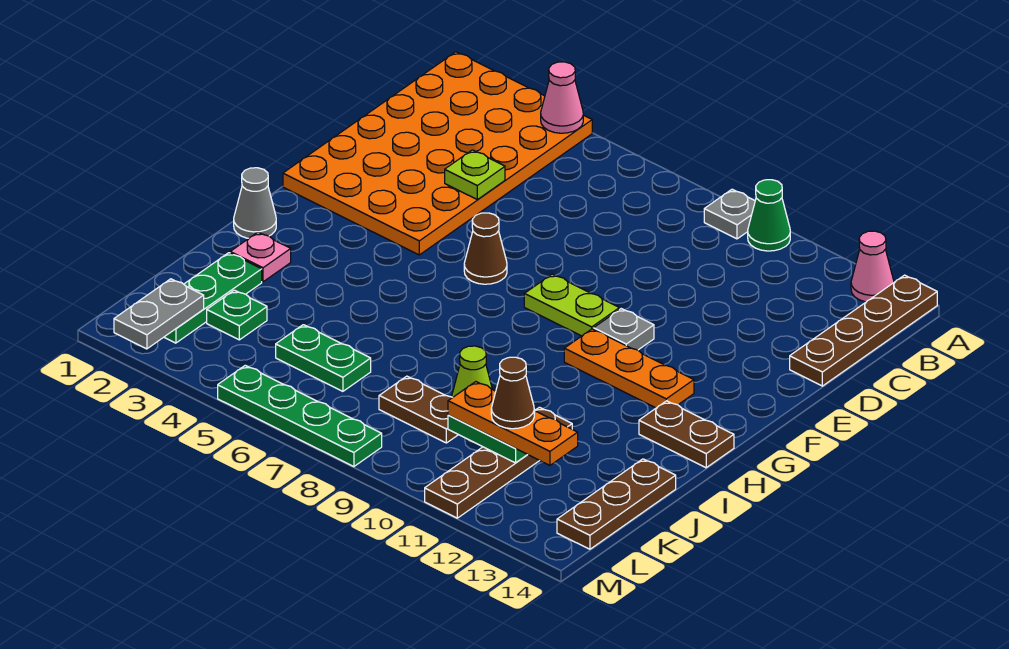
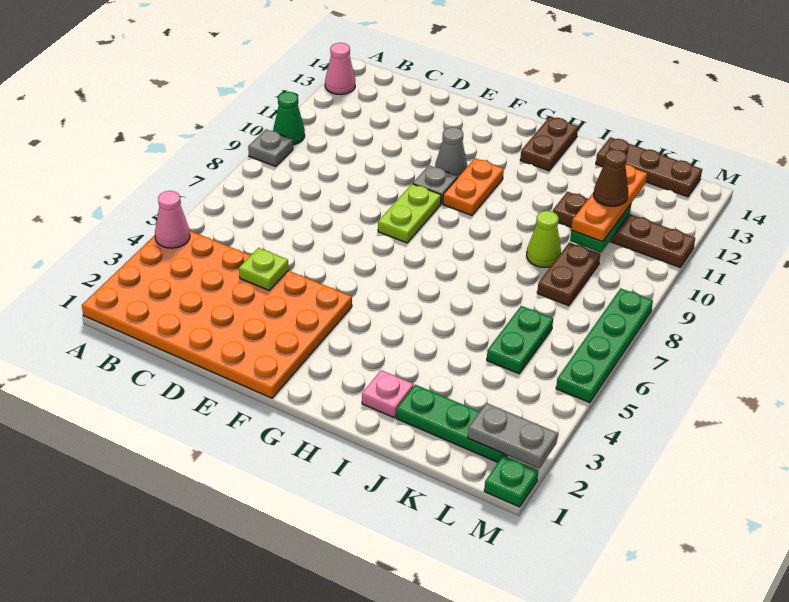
brown plate A14:D14 level 1 -> none
brown cone F6 level 1 -> none
orange plate G10:G12 level 1 -> orange plate G10:G11 level 1
grey cone H1 level 1 -> grey cone F11 level 1
green plate K3 level 1 -> green plate M1 level 1

